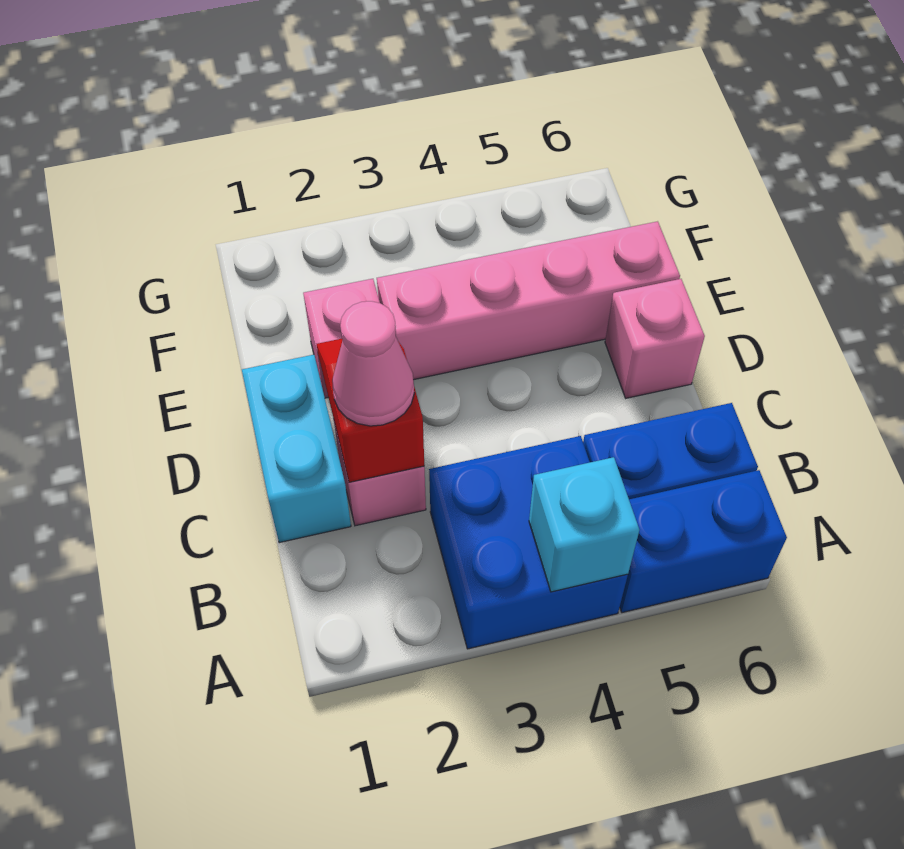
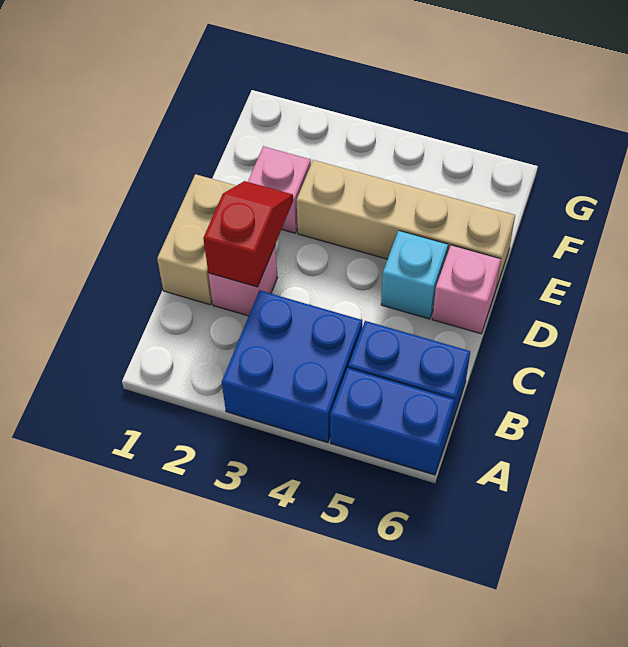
cyan brick A4 level 2 -> cyan brick D5 level 1
cyan brick C1:D1 level 1 -> tan brick C1:D1 level 1
pink cone C2 level 3 -> none
pink brick E3:E6 level 1 -> tan brick E3:E6 level 1

